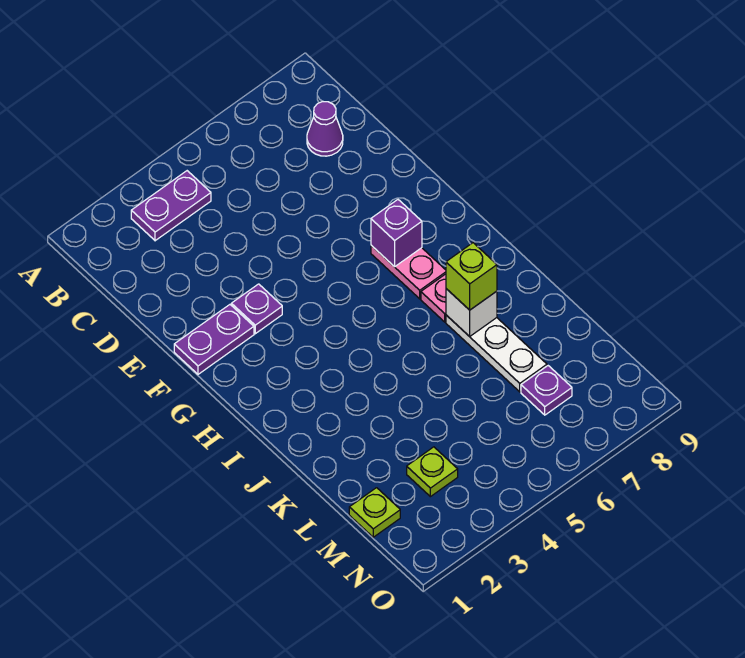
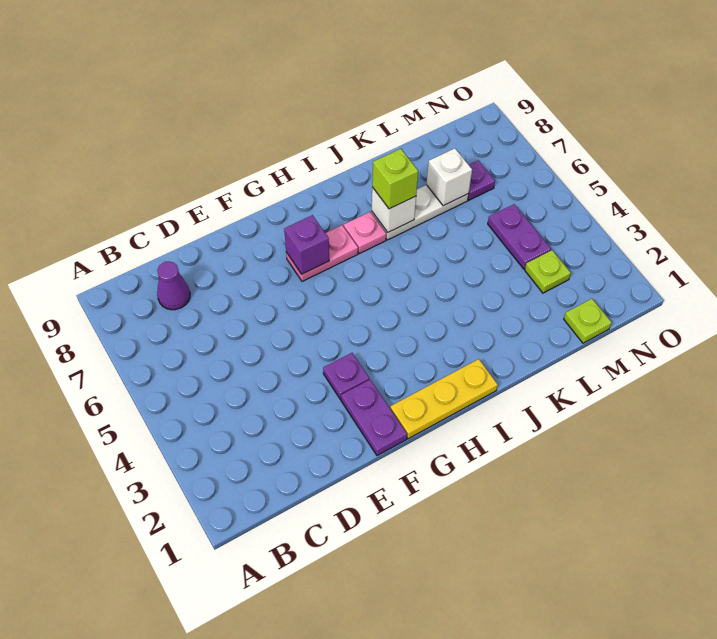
purple plate B3:B4 level 1 -> purple plate M4:M5 level 1
none -> yellow plate G1:I1 level 1
none -> white brick L7 level 2

